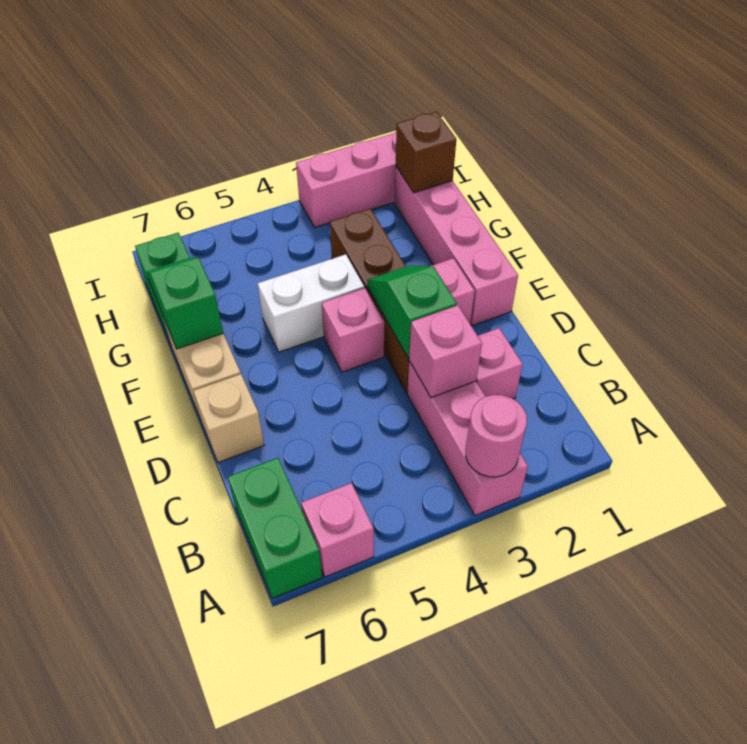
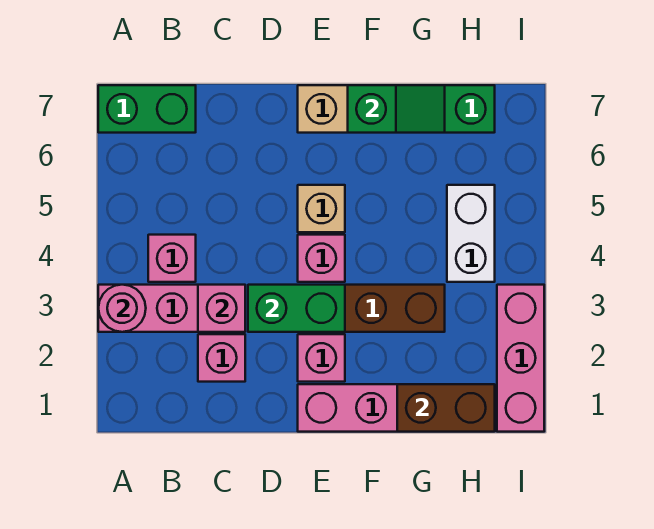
pink brick A6 level 1 -> pink brick B4 level 1
green slope D3:E3 level 2 top D -> green brick D3:E3 level 2
tan brick D7 level 1 -> tan brick E5 level 1
white brick F4:F5 level 1 -> white brick H4:H5 level 1
brown brick H1 level 2 -> brown brick G1:H1 level 2

